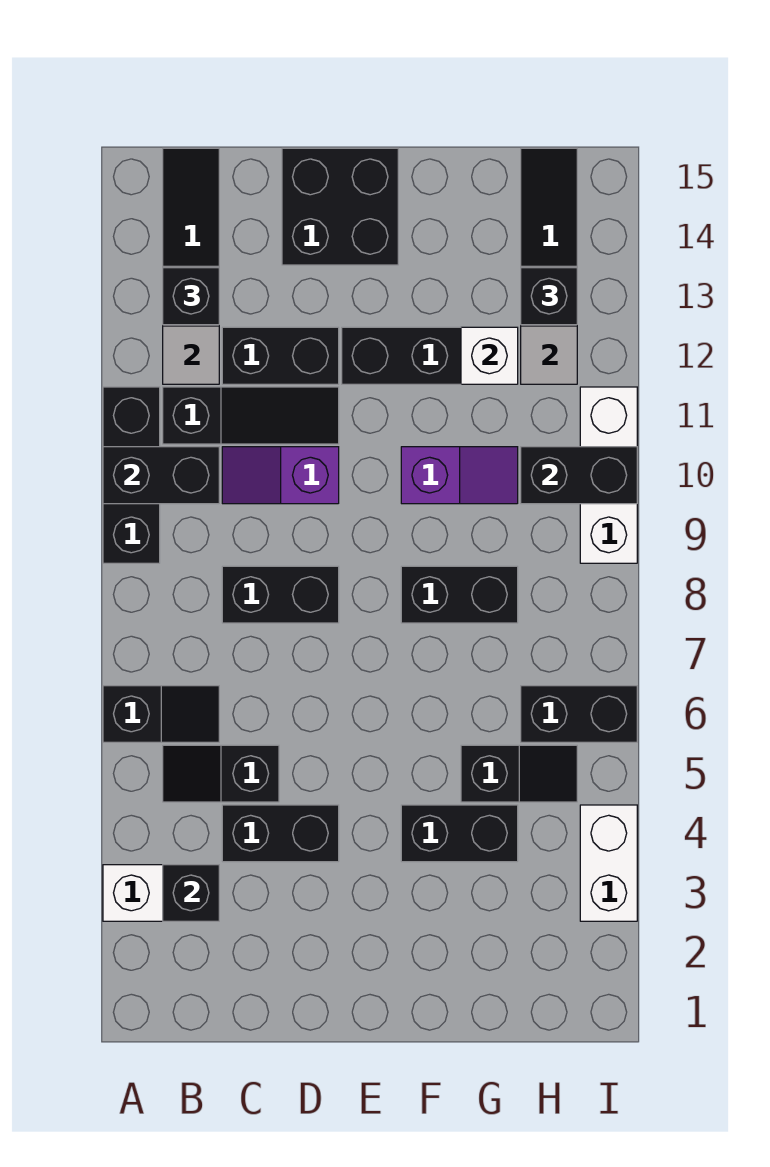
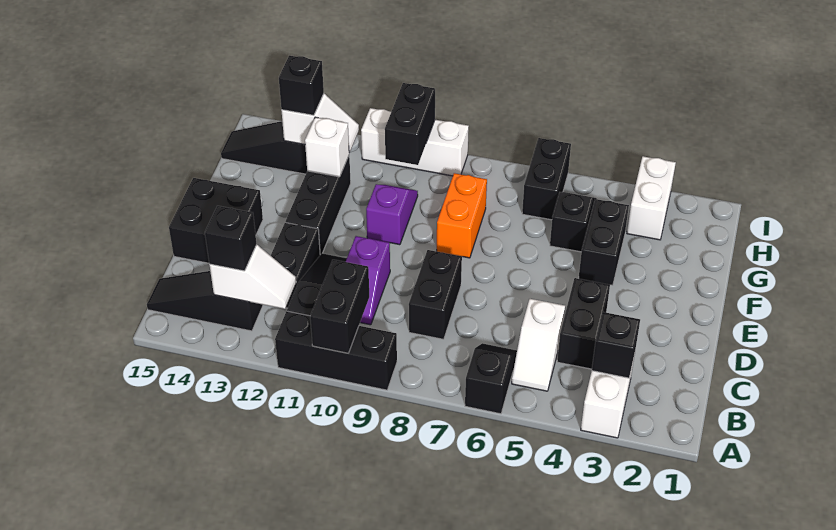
black slope B5:C5 level 1 top C -> white slope B5:C5 level 1 top C
black brick F8:G8 level 1 -> orange brick F8:G8 level 1
white brick I3:I4 level 1 -> white brick H3:I3 level 1

